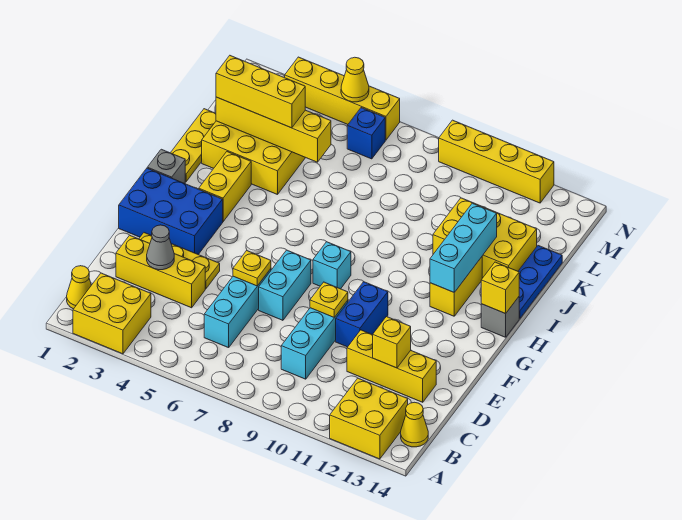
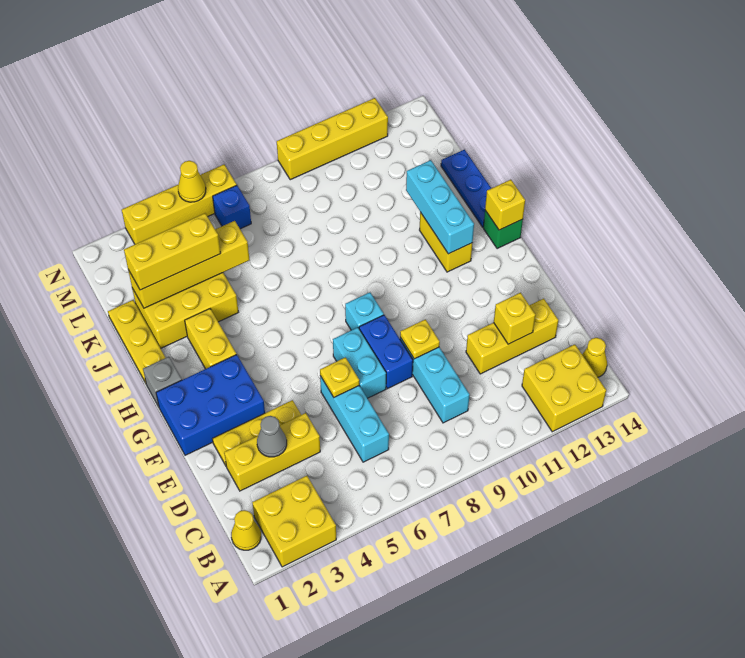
blue brick E10:F10 level 1 -> blue brick E8:F8 level 1
grey brick H14 level 1 -> green brick H14 level 1
yellow brick J11:K13 level 1 -> none

